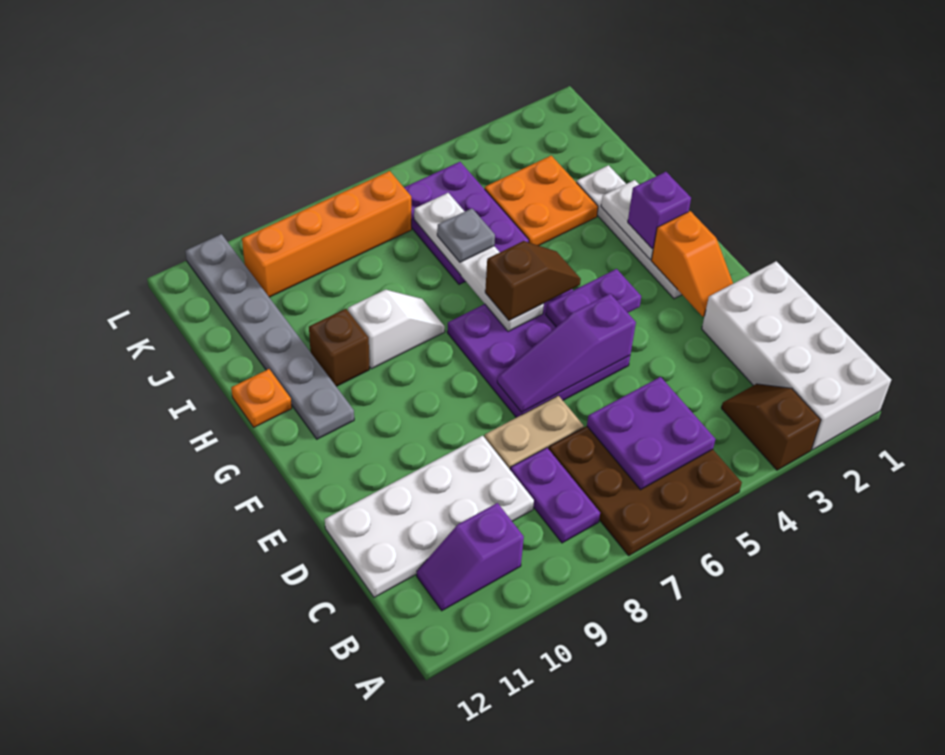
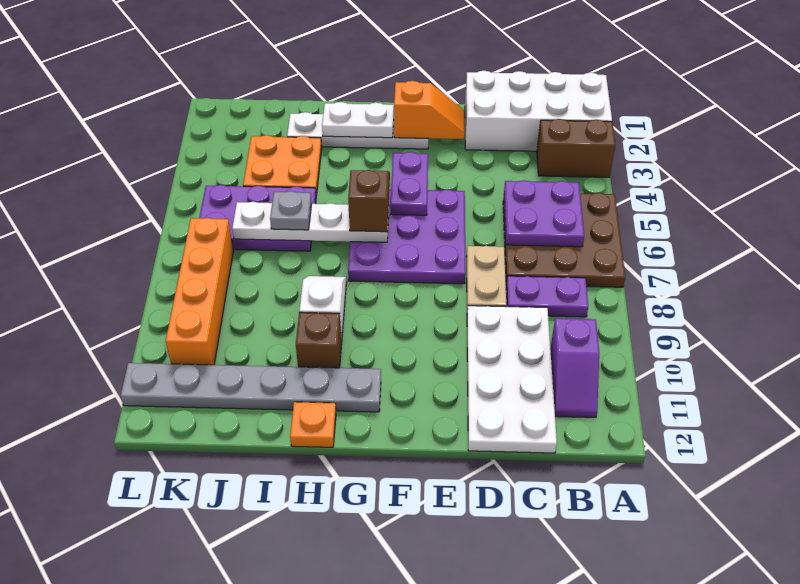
brown slope A3:B3 level 1 top A -> brown brick A3:B3 level 1
purple slope E5:E7 level 2 top 5 -> none
purple brick G2 level 3 -> none

